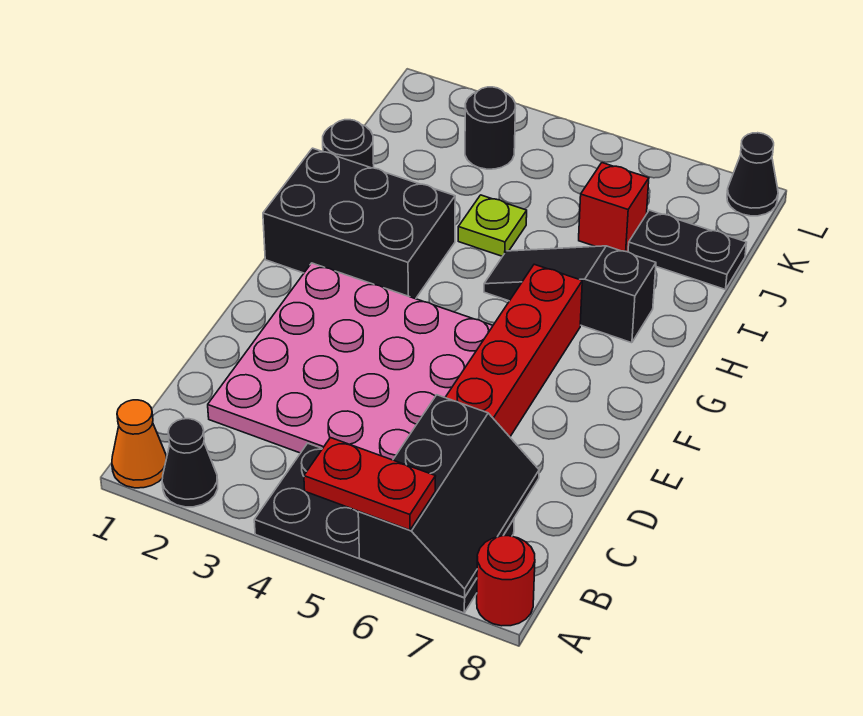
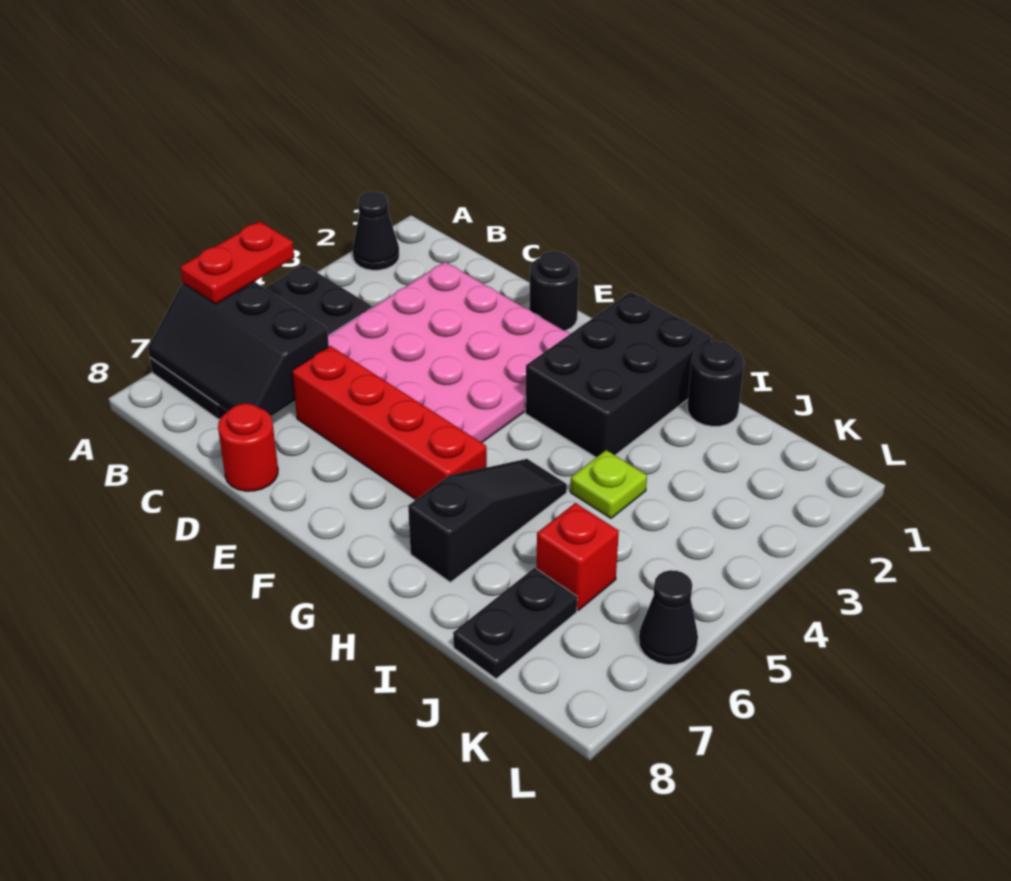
orange cone A1 level 1 -> none
red round brick A8 level 1 -> red round brick D8 level 1
black round brick K3 level 1 -> black round brick E1 level 1
black cone L8 level 1 -> black cone L6 level 1

